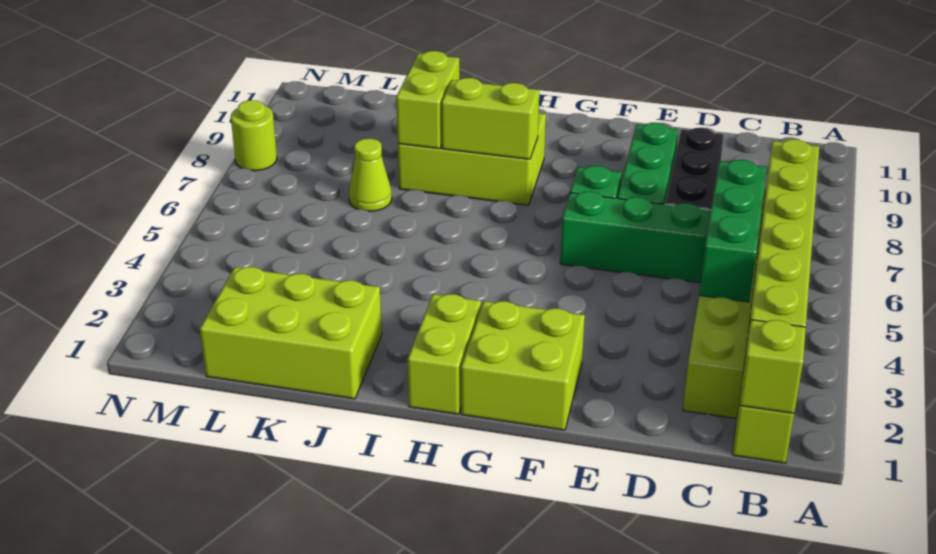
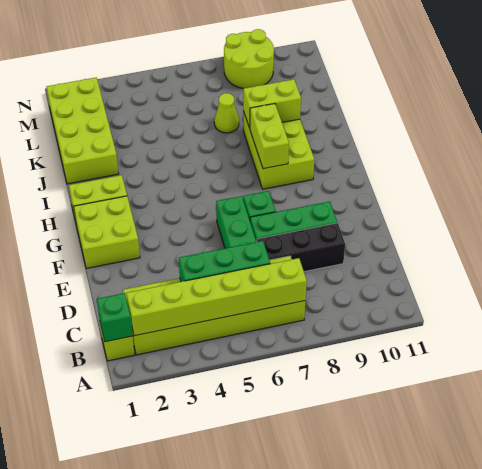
lime brick B1 level 2 -> green brick B1 level 2
lime brick J1:L2 level 1 -> lime brick J1:M2 level 1
lime round brick N8 level 1 -> lime round brick M8:N9 level 1

